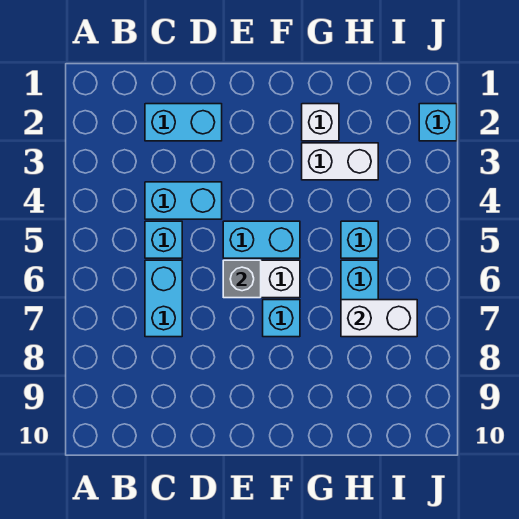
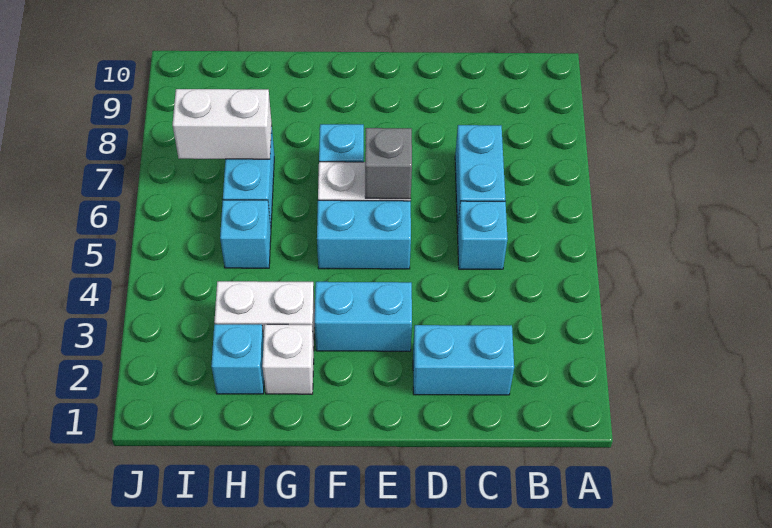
cyan brick C4:D4 level 1 -> cyan brick E3:F3 level 1
cyan brick J2 level 1 -> cyan brick H2 level 1

